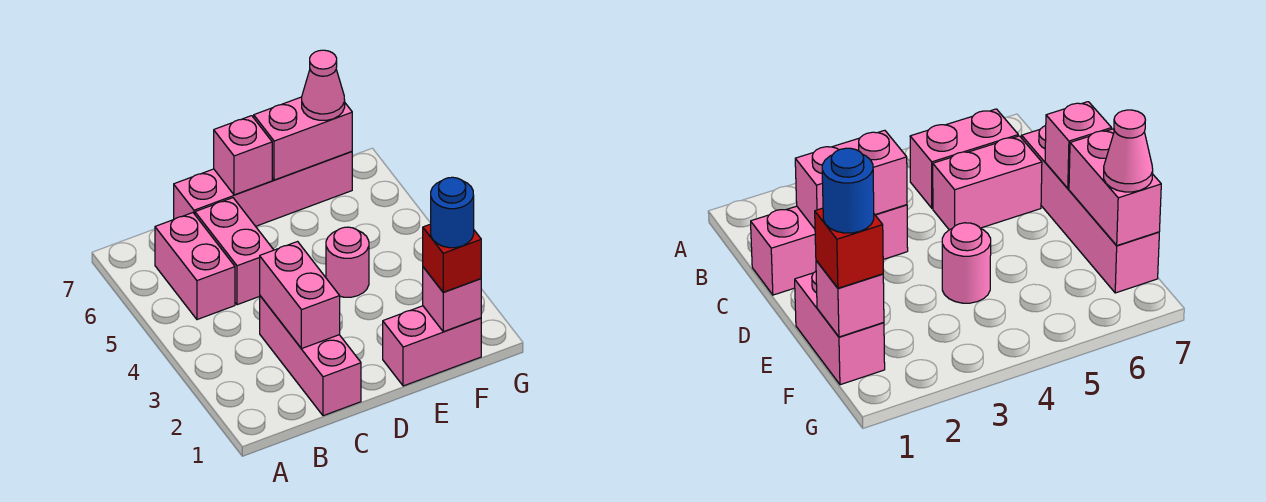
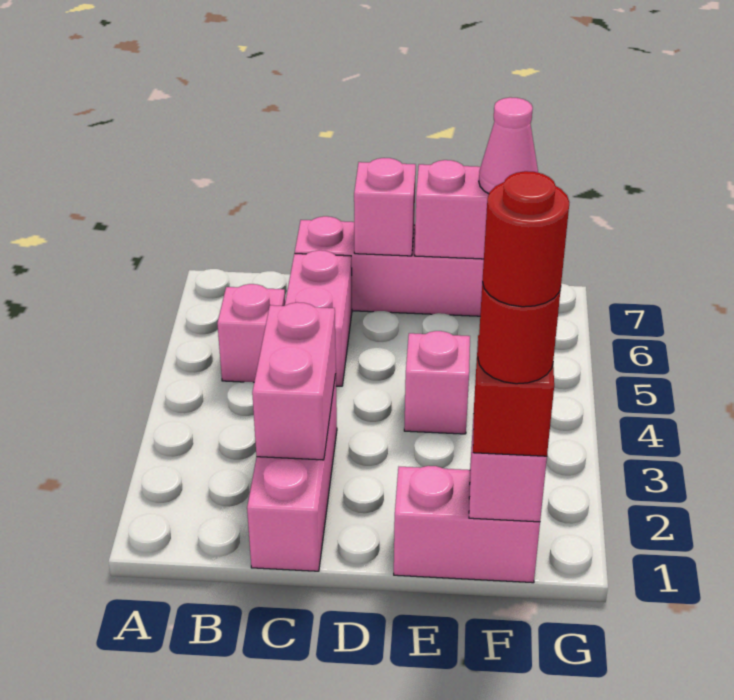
pink brick B5:B6 level 1 -> pink brick B5 level 1
pink round brick E4 level 1 -> pink brick E4 level 1
blue round brick F1 level 4 -> red round brick F1 level 4
none -> red round brick F1 level 5

